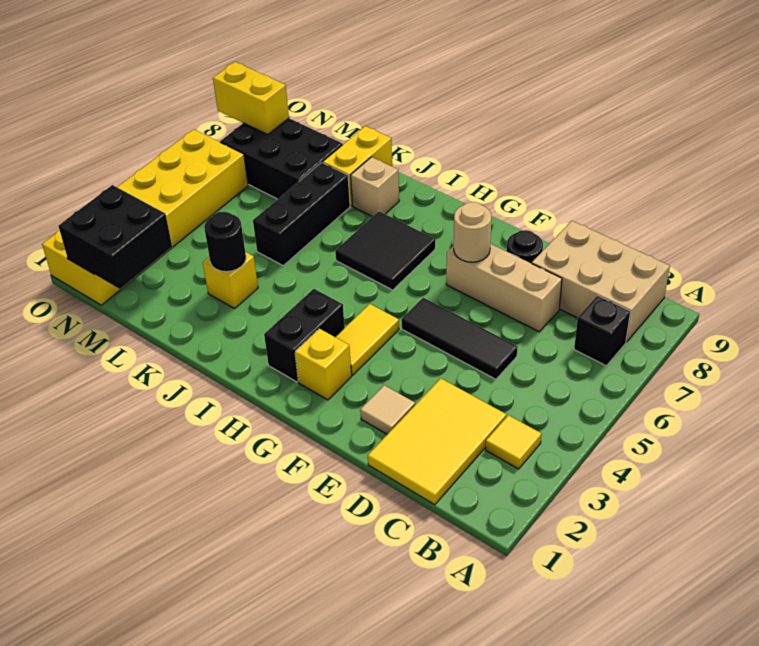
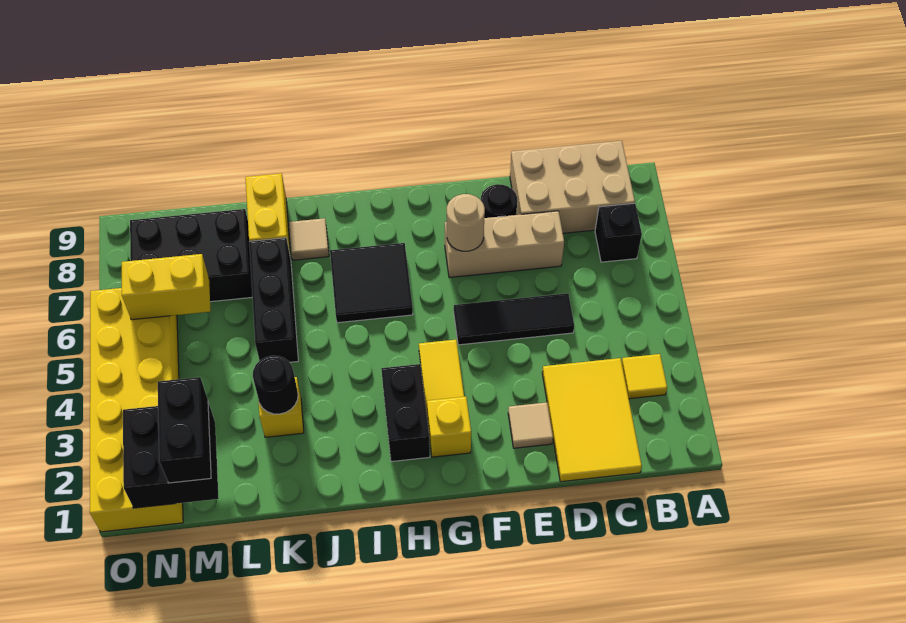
tan brick J8 level 1 -> tan tile J8 level 1
none -> black brick M1:M2 level 3
yellow brick N8:O8 level 2 -> yellow brick M6:N6 level 2

